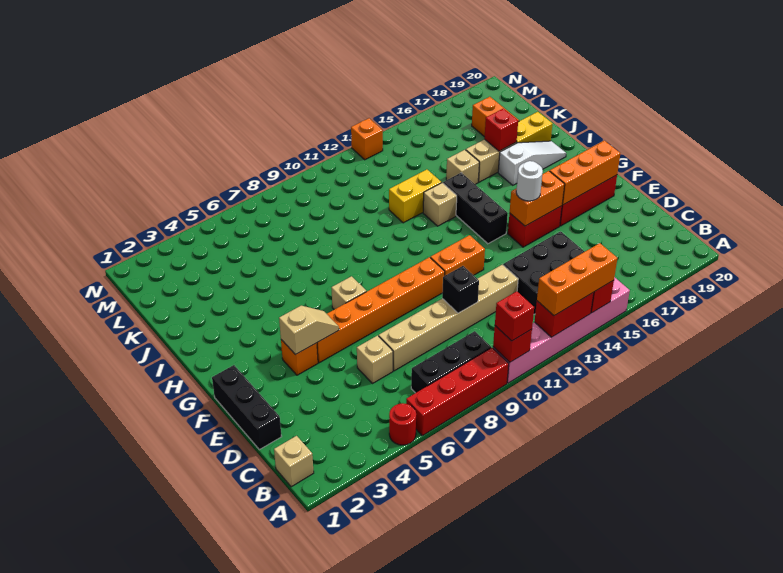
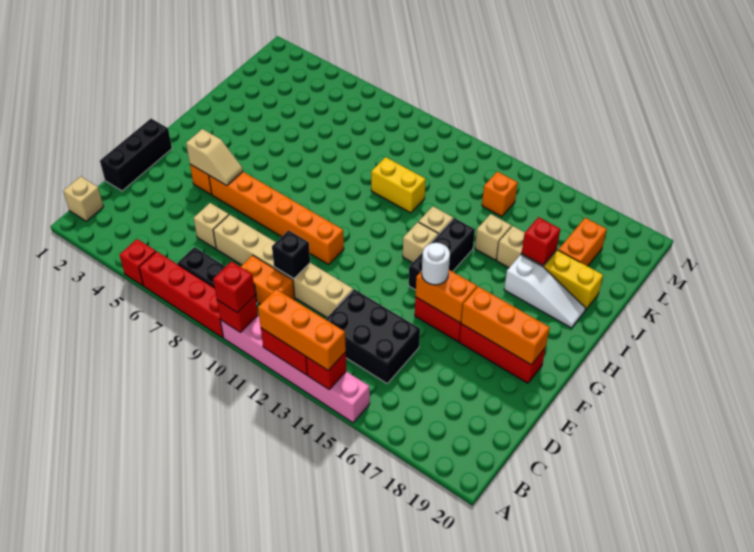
red round brick A5 level 1 -> red brick A5 level 1
orange brick F11:F12 level 1 -> orange brick C9:C10 level 1
tan brick G7 level 1 -> tan brick H13 level 1
yellow brick J12:J13 level 1 -> yellow brick J10:J11 level 1
orange brick N13 level 1 -> orange brick L14 level 1

